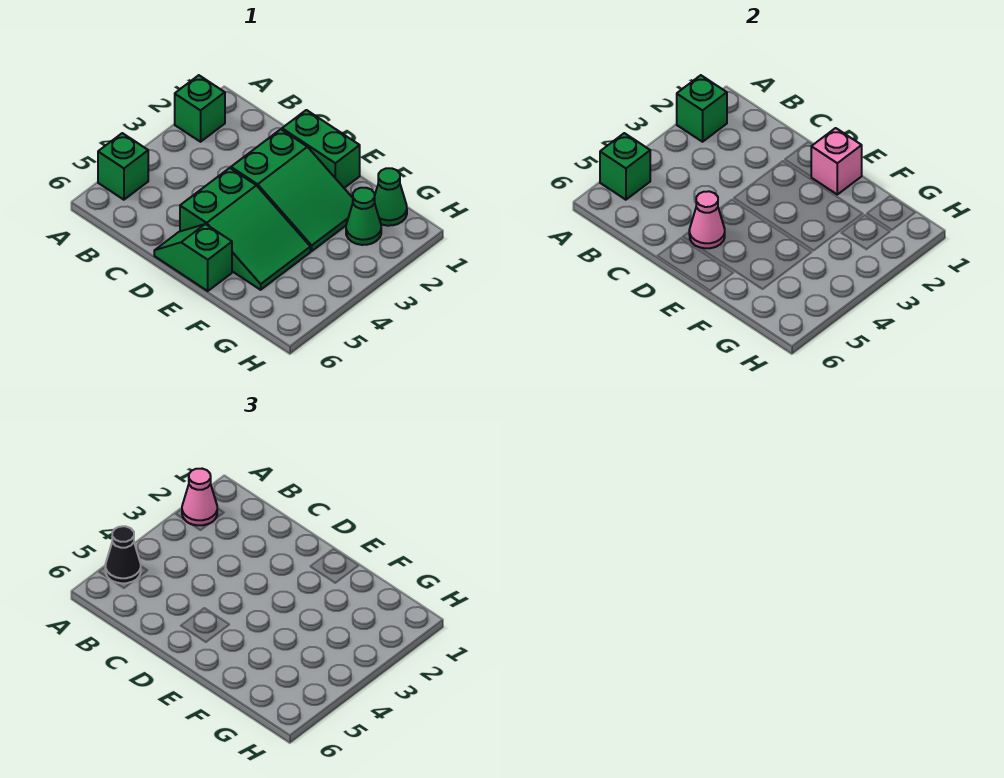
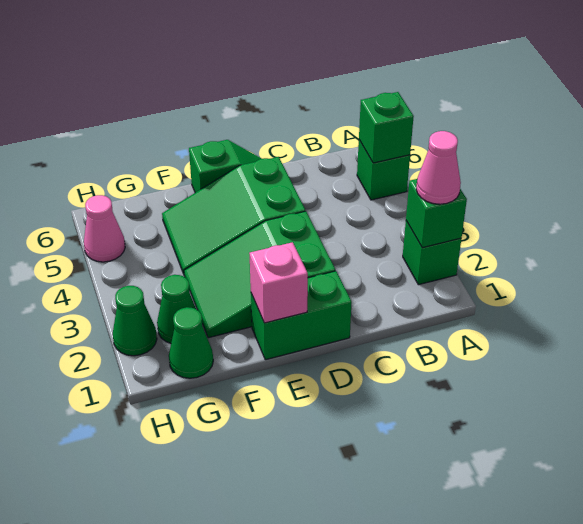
black cone A5 level 3 -> none
pink cone D5 level 2 -> pink cone H5 level 1
none -> green cone H2 level 1

